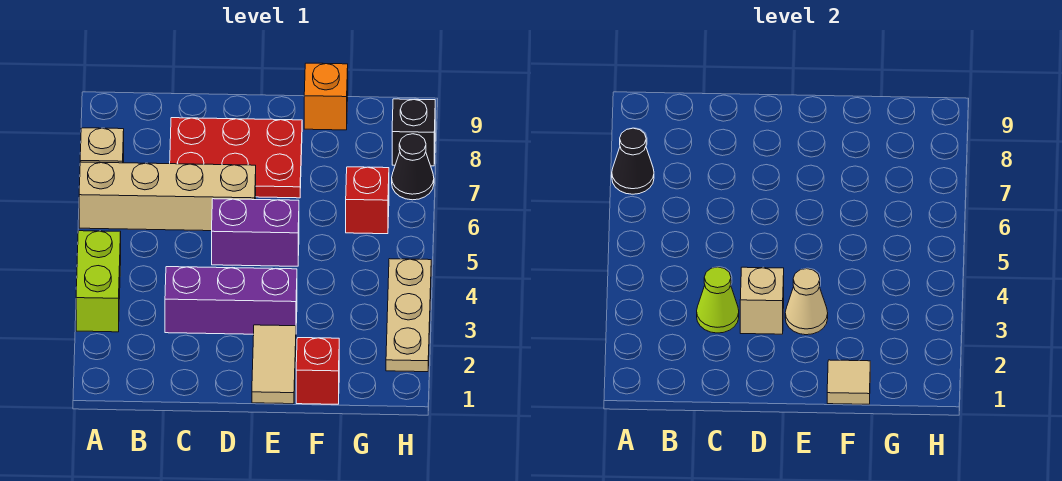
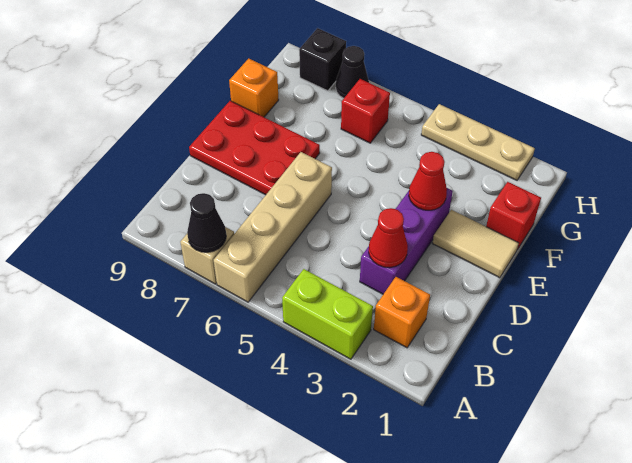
none -> orange brick B2 level 1
lime cone C3 level 2 -> red cone C3 level 2
red plate C7:E8 level 1 -> red plate D7:E9 level 1
tan brick D3 level 2 -> none
purple brick D5:E5 level 1 -> none
tan cone E3 level 2 -> red cone E3 level 2
tan tile F1 level 2 -> none

